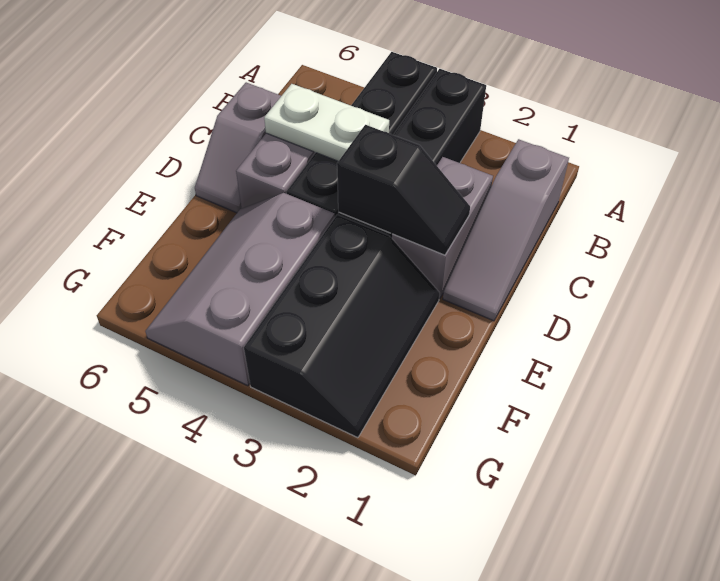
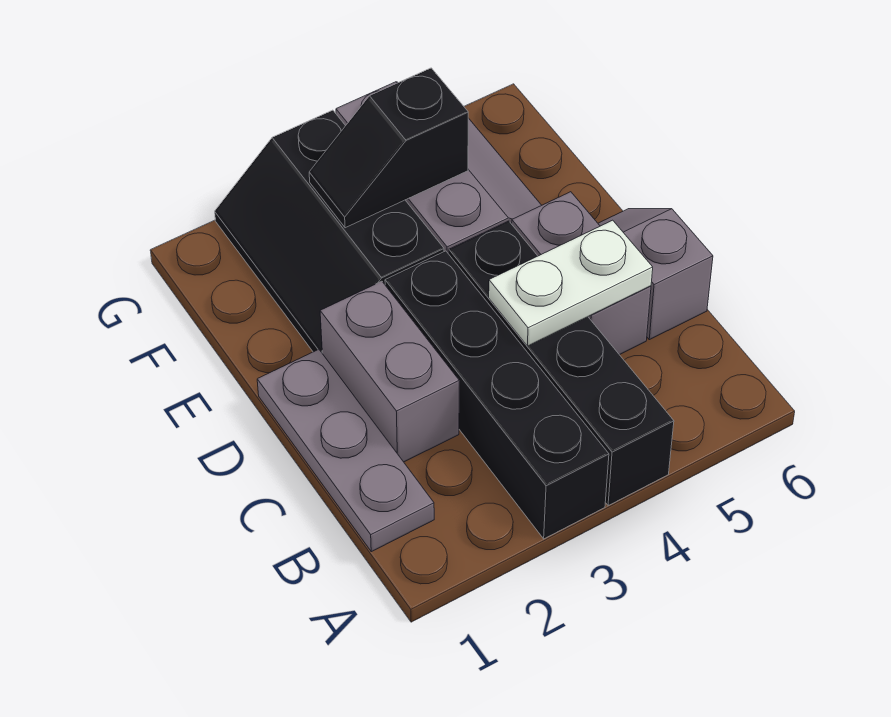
grey slope B1:D1 level 1 top B -> grey plate B1:D1 level 1
black slope D2:D3 level 2 top 3 -> black slope F3:F4 level 2 top 4

